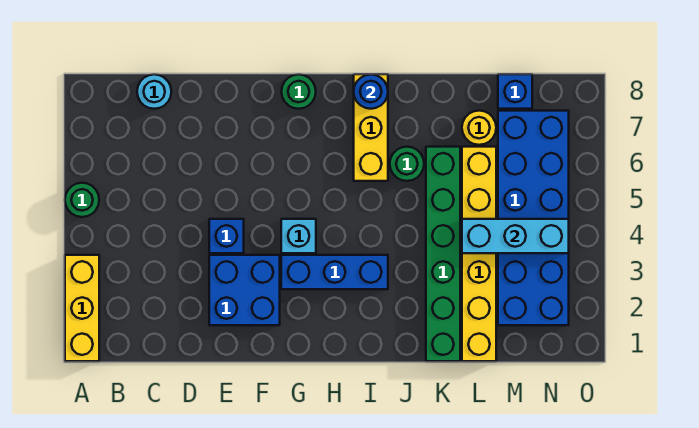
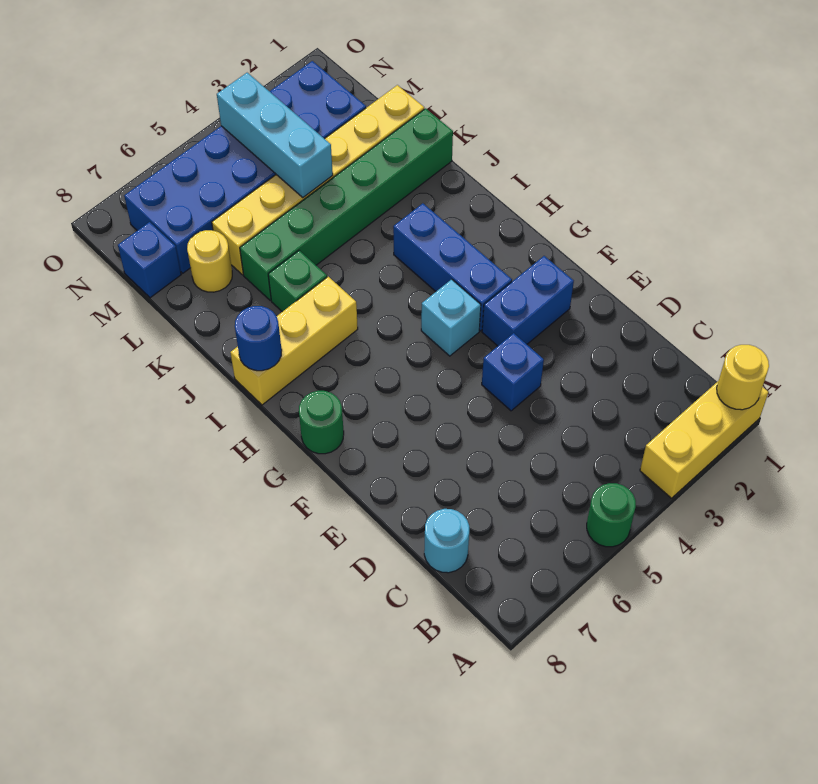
none -> yellow round brick A1 level 2
blue brick E2:F3 level 1 -> blue brick F2:F3 level 1
green round brick J6 level 1 -> green brick J6 level 1

